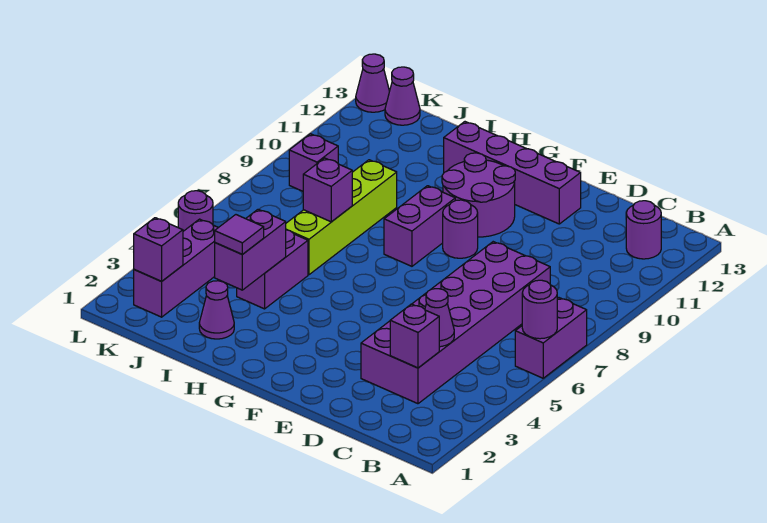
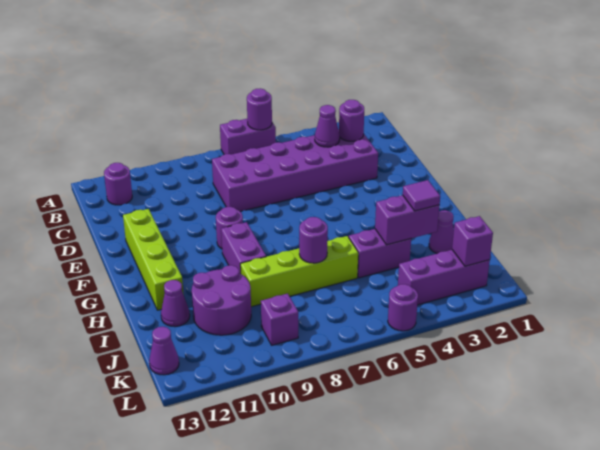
purple brick C3 level 2 -> purple round brick C3 level 2
purple brick E12:H12 level 1 -> lime brick E12:H12 level 1
purple round brick F10:G11 level 1 -> purple round brick I10:J11 level 1
purple brick G8:G9 level 1 -> purple brick G9:H9 level 1
purple brick I7 level 2 -> purple round brick I7 level 2
purple cone L13 level 1 -> purple cone I12 level 1

